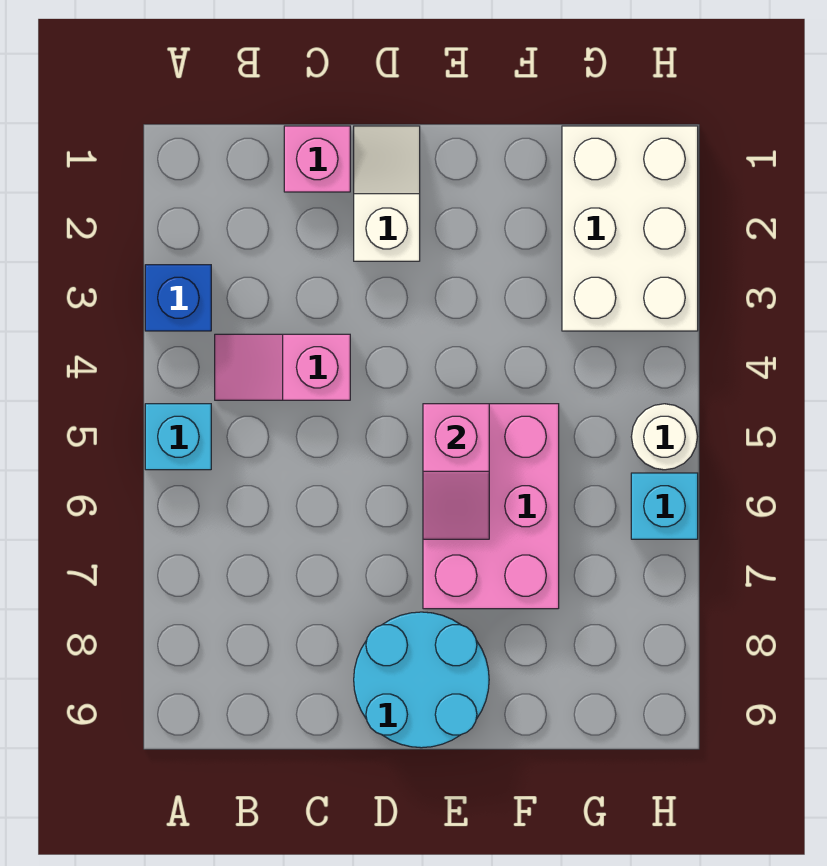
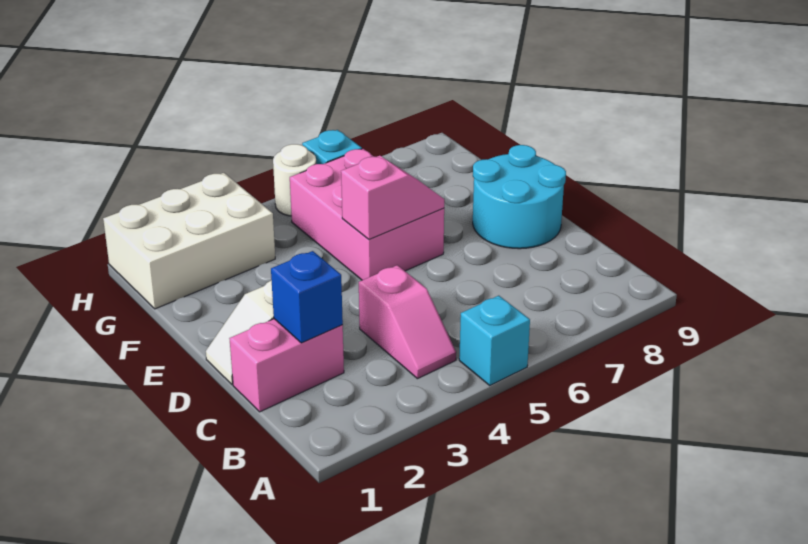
blue brick A3 level 1 -> blue brick C2 level 2
pink brick C1 level 1 -> pink brick C1:C2 level 1
pink brick E5:F7 level 1 -> pink brick E5:G6 level 1

